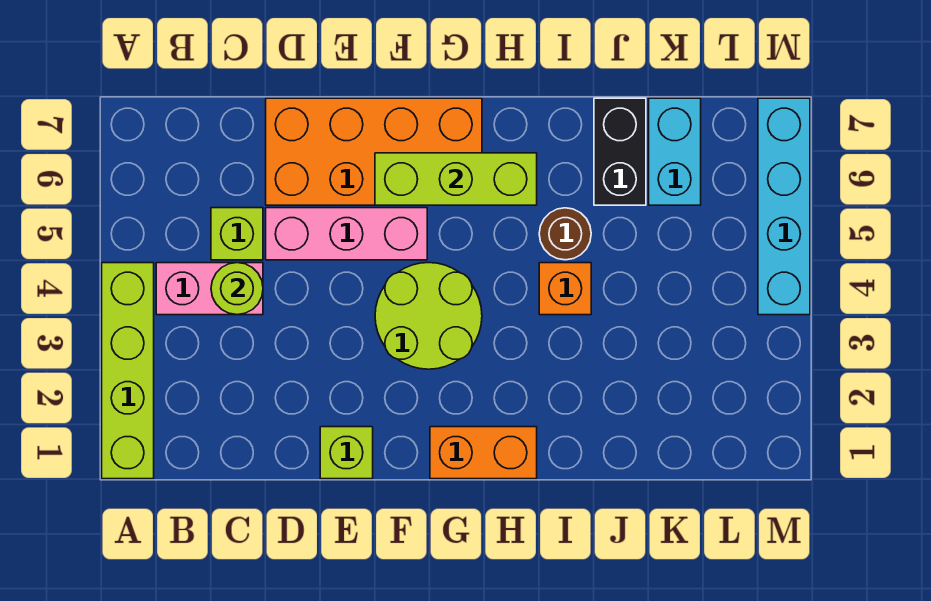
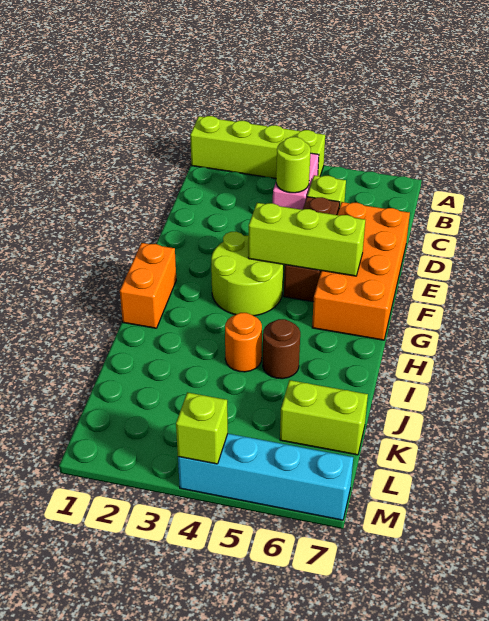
pink brick D5:F5 level 1 -> brown brick D5:F5 level 1
lime brick E1 level 1 -> lime brick M4 level 2
lime brick F6:H6 level 2 -> lime brick F4:F6 level 2
orange brick I4 level 1 -> orange round brick I4 level 1
black brick J6:J7 level 1 -> none
cyan brick K6:K7 level 1 -> lime brick K6:K7 level 1

